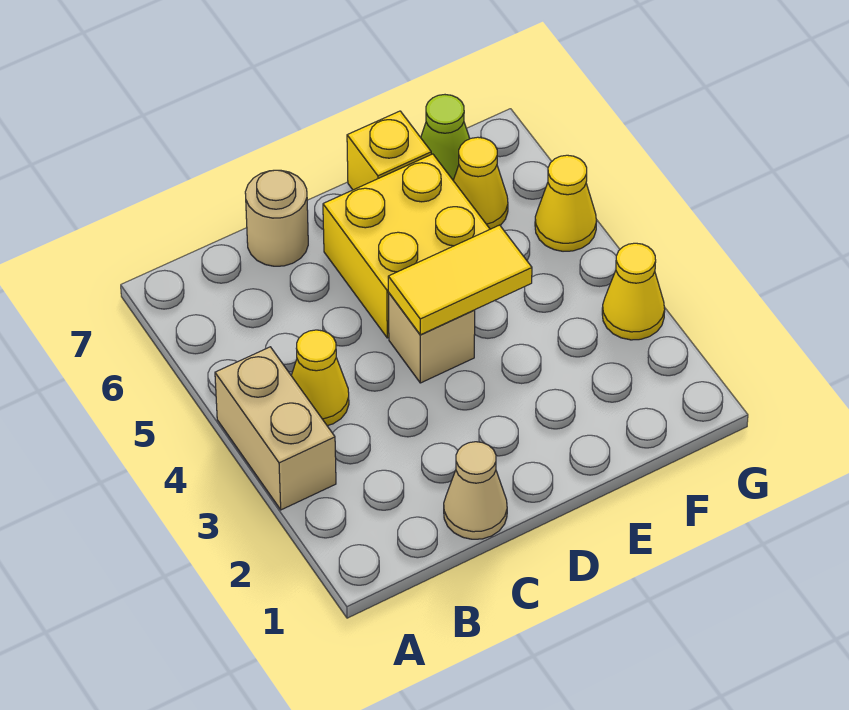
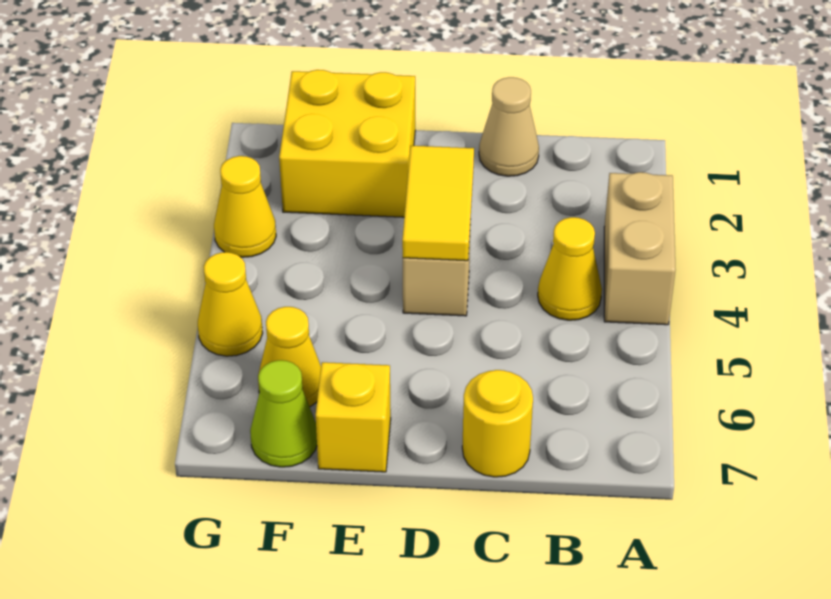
tan round brick C7 level 1 -> yellow round brick C7 level 1
yellow tile D4:E4 level 2 -> yellow tile D3:D4 level 2
yellow brick D5:E6 level 1 -> yellow brick E1:F2 level 1

